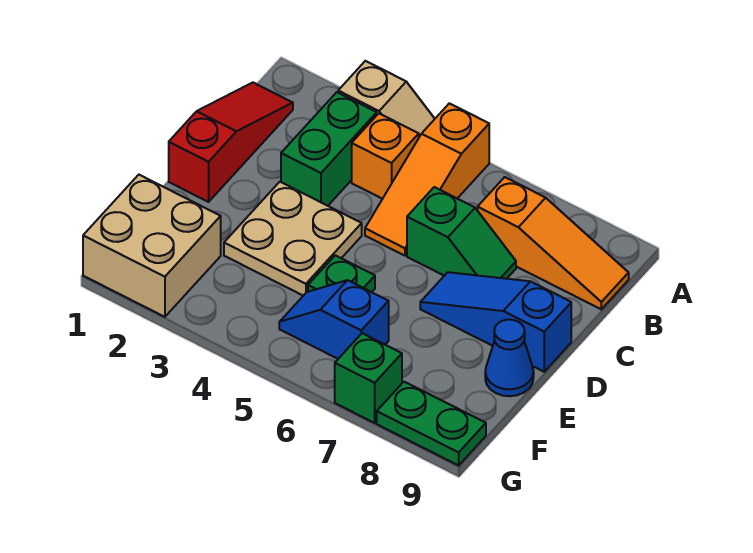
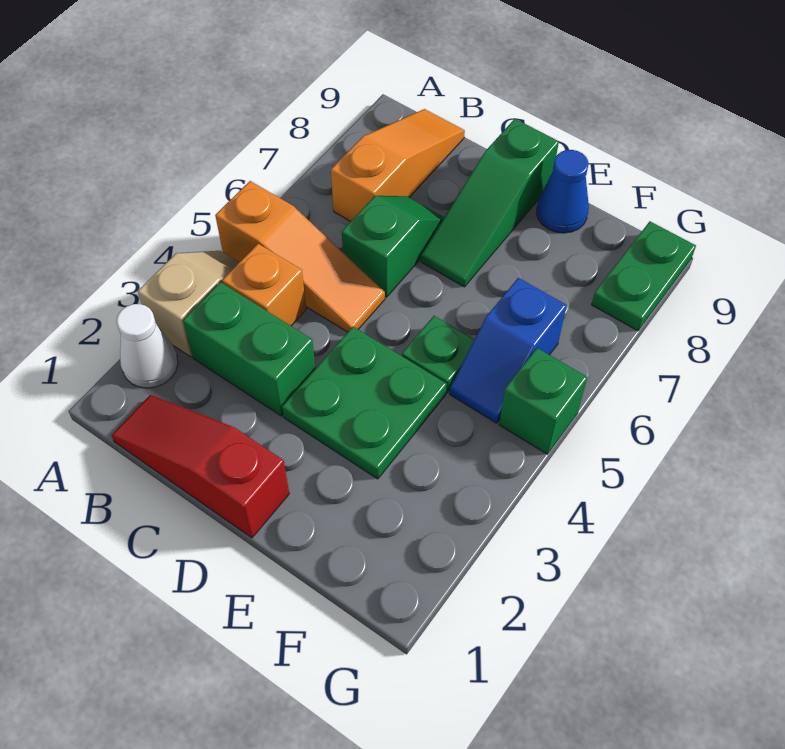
none -> white cone A2 level 1
tan plate D3:E4 level 1 -> green plate D3:E4 level 1
blue slope D7:D9 level 1 top 9 -> green slope D7:D9 level 1 top 9
tan brick F1:G2 level 1 -> none
green brick G7 level 1 -> green brick G5 level 1

